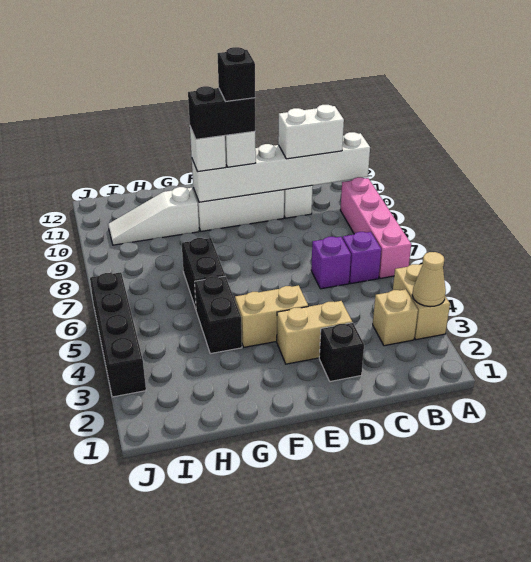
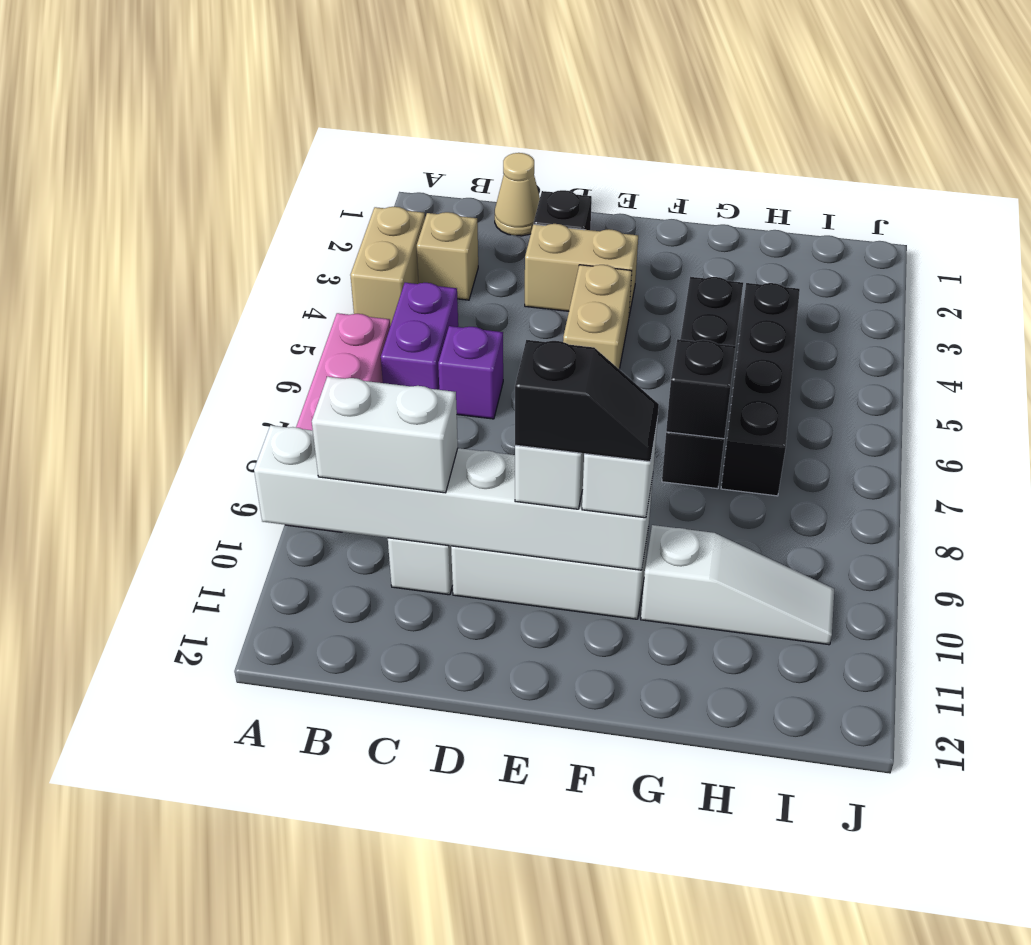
tan cone A3 level 2 -> tan cone C1 level 1
purple brick B6 level 1 -> purple brick B5:B6 level 1
tan brick E4:F4 level 1 -> tan brick E4:E5 level 1
black brick E10:F10 level 4 -> black slope E10:F10 level 4 top E
black brick E10 level 5 -> black brick G7 level 2
black brick J3:J6 level 1 -> black brick H4:H7 level 1

